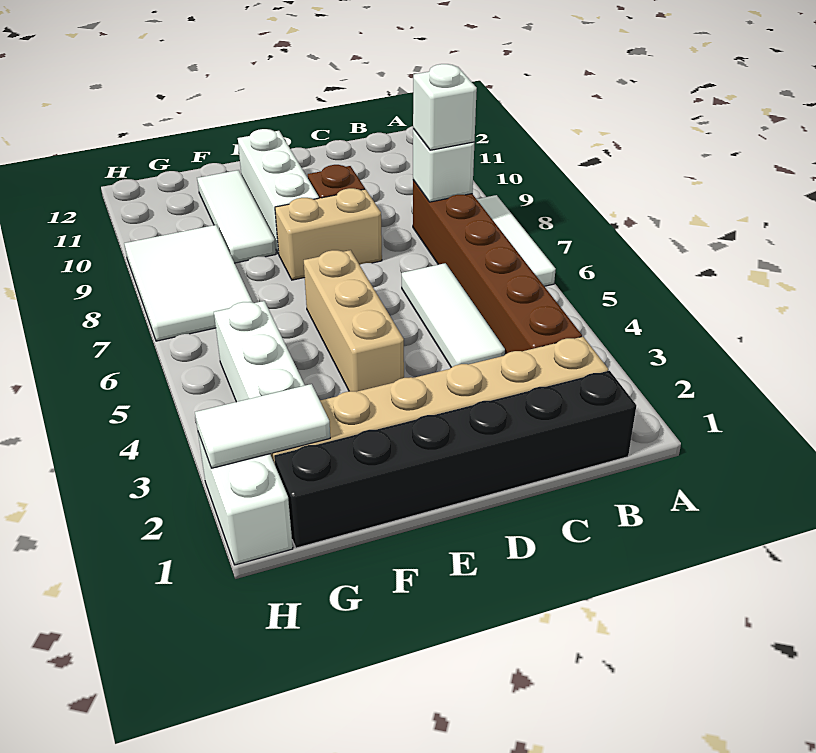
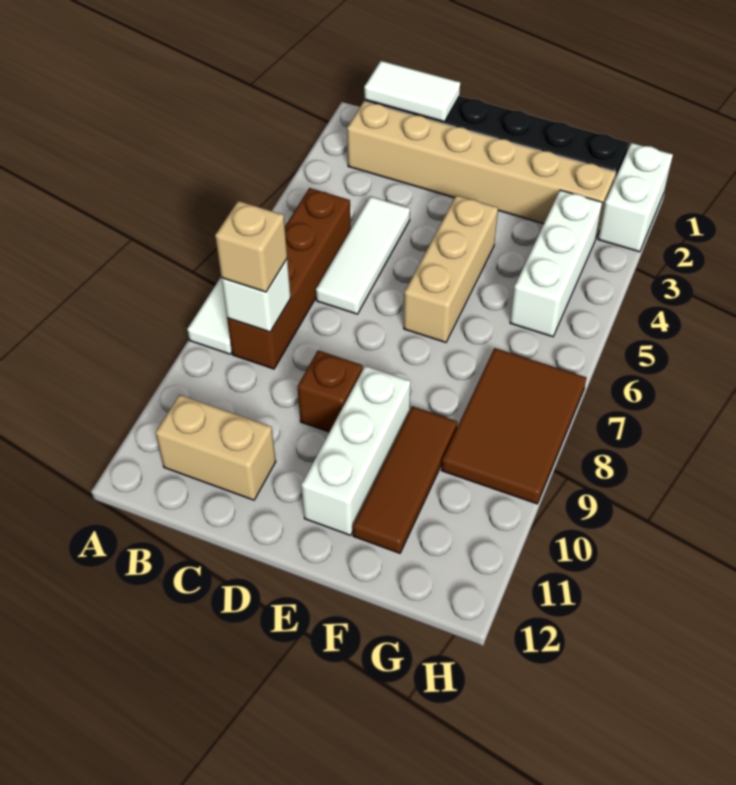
brown brick B3:B8 level 1 -> brown brick B5:B8 level 1
white brick B8 level 3 -> tan brick B8 level 3
tan brick D8:E8 level 1 -> tan brick B11:C11 level 1
white tile F9:F11 level 1 -> brown tile F9:F11 level 1
white tile G2:H2 level 2 -> white tile B1:C1 level 2
white tile G7:H9 level 1 -> brown tile G7:H9 level 1

